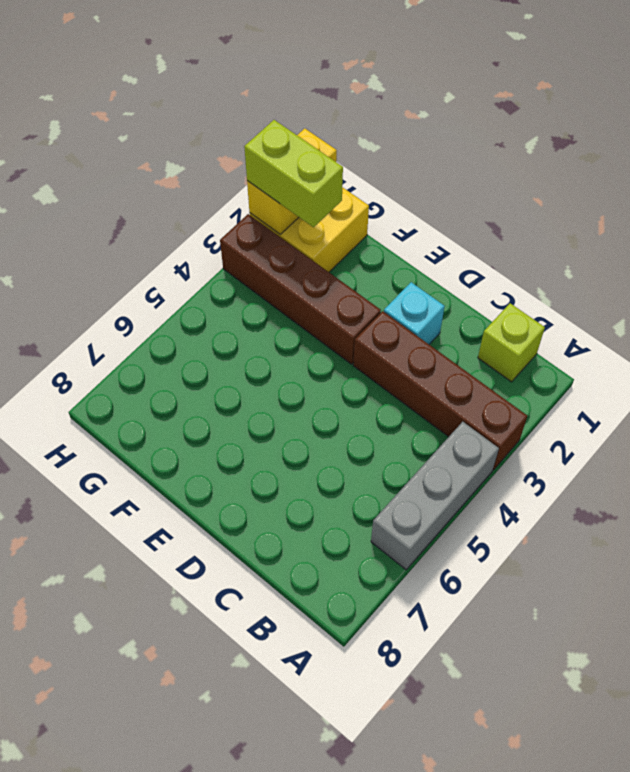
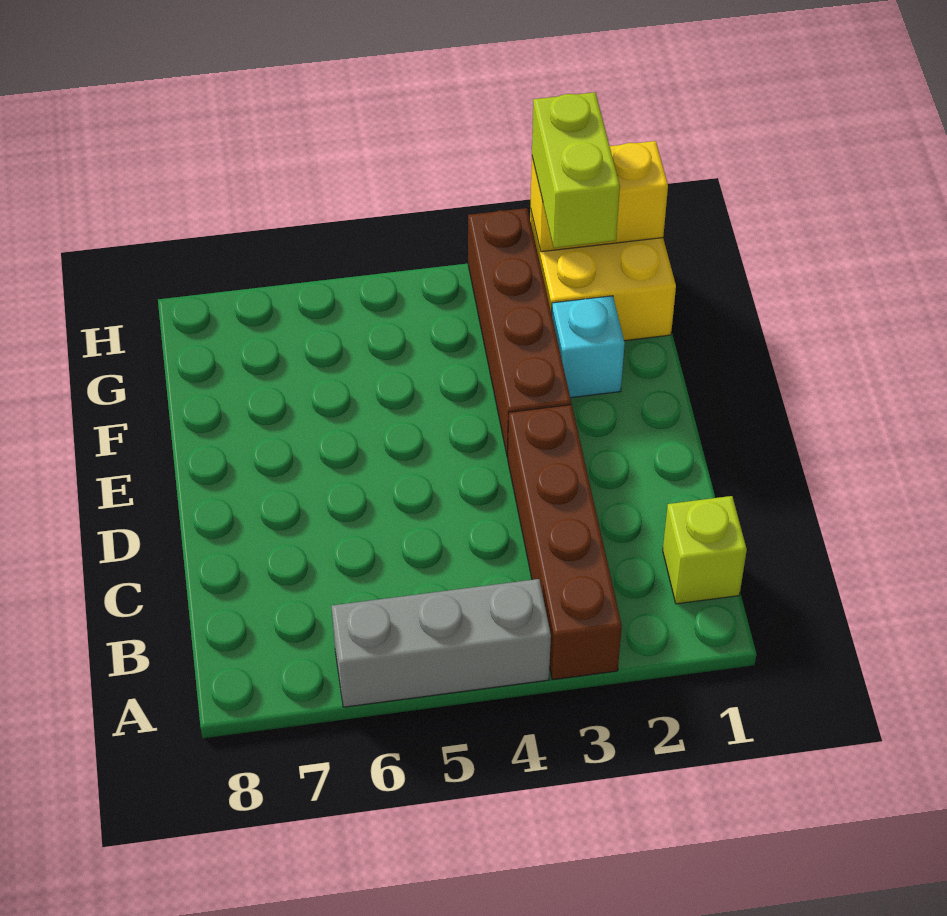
cyan brick D2 level 1 -> cyan brick F2 level 1

